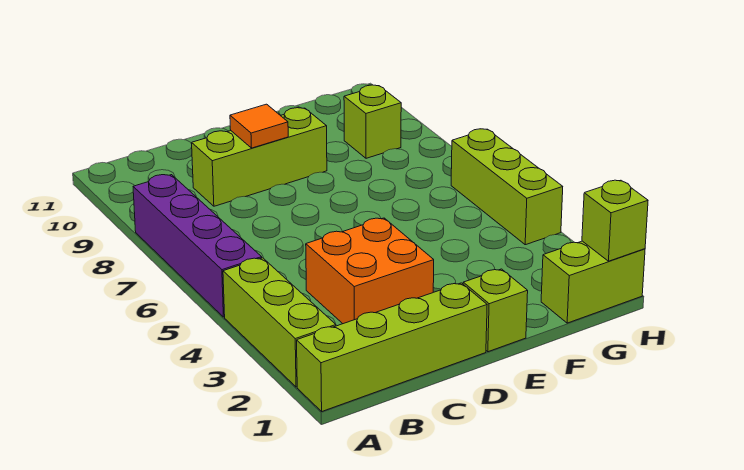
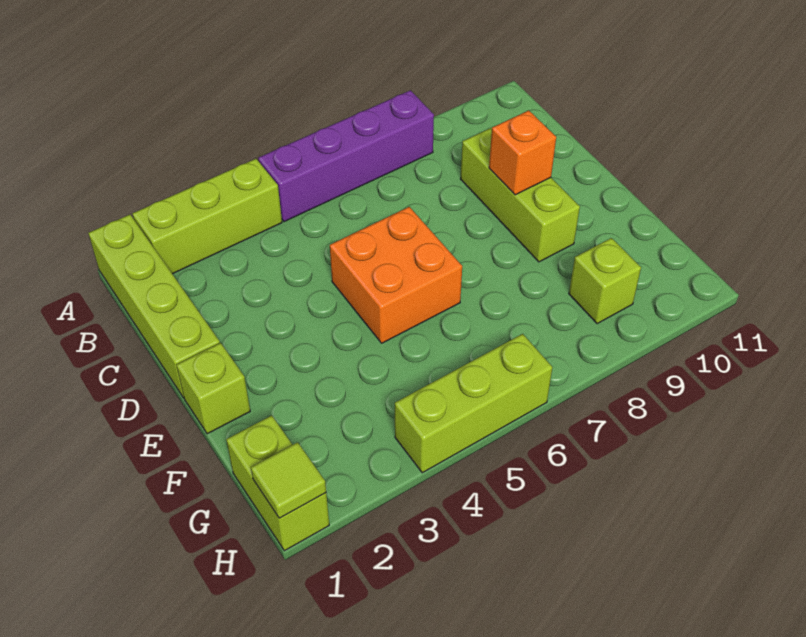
orange brick C3:D4 level 1 -> orange brick D5:E6 level 1
orange tile D9 level 2 -> orange brick D9 level 2
lime brick H1 level 2 -> lime tile H1 level 2

